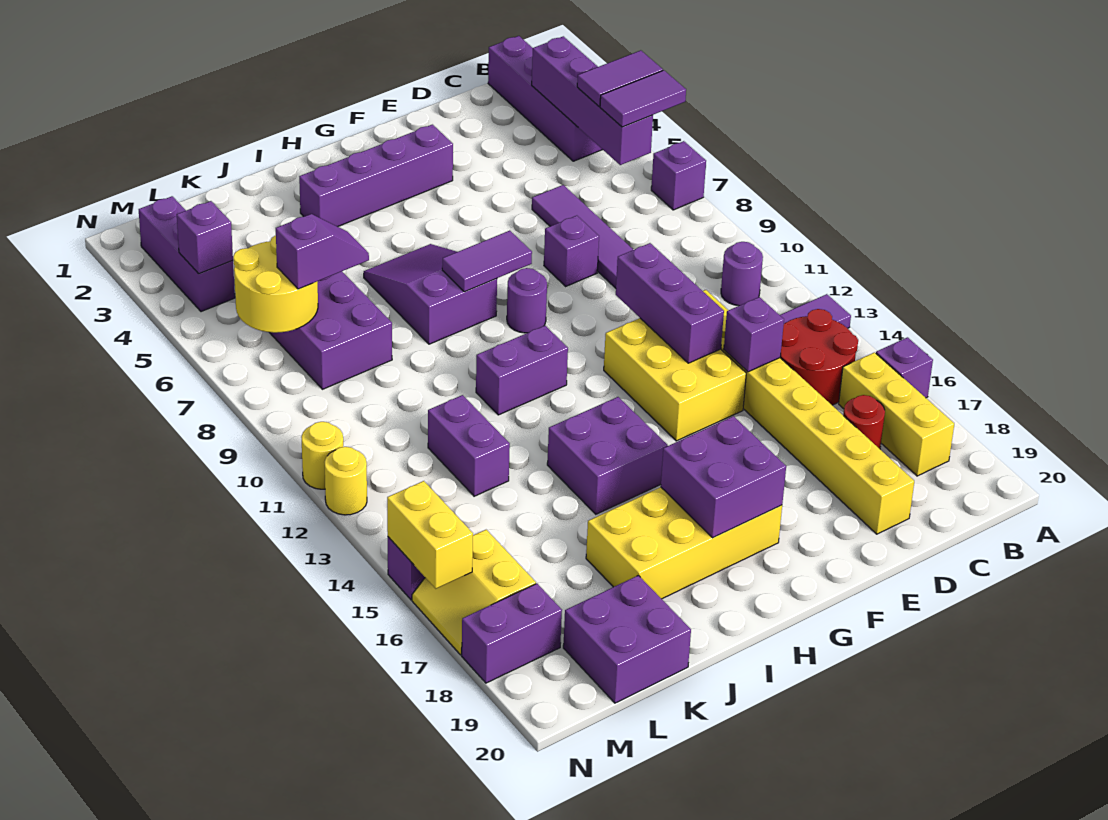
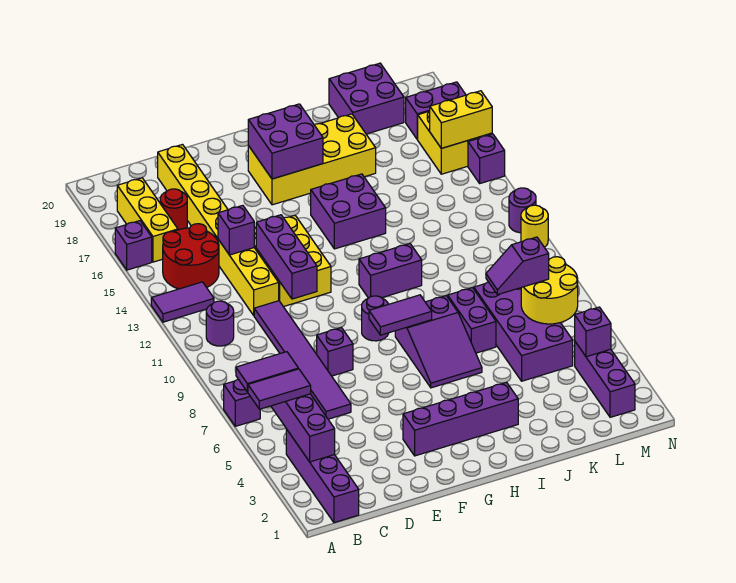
purple brick K12:K13 level 1 -> purple brick J7:J8 level 1
yellow round brick N12 level 1 -> purple round brick N12 level 1
yellow brick N15:N16 level 2 -> yellow brick M16:N16 level 2

